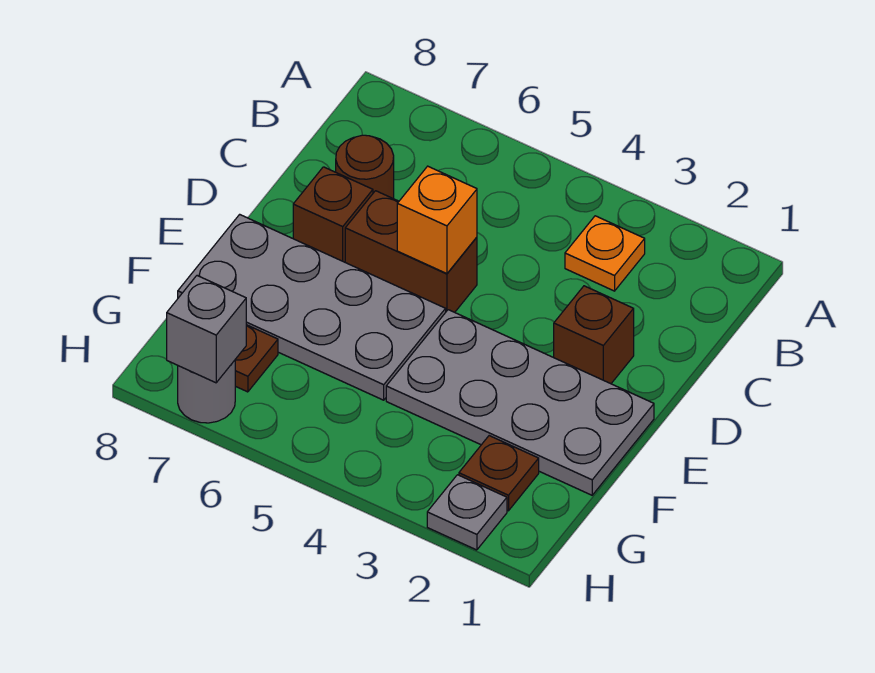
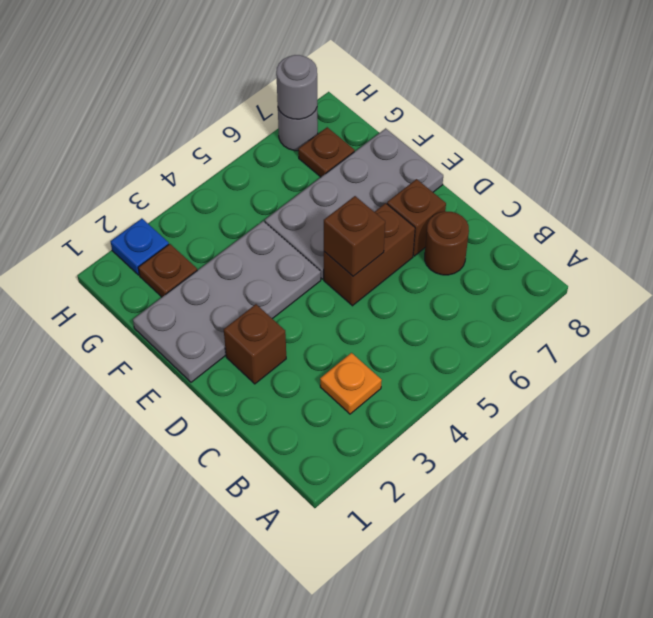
orange brick D5 level 2 -> brown brick D5 level 2
grey plate H2 level 1 -> blue plate H2 level 1
grey brick H7 level 2 -> grey round brick H7 level 2

